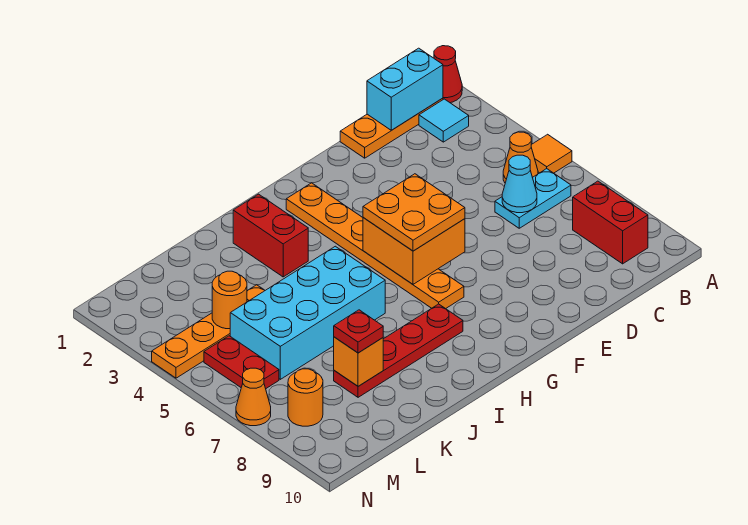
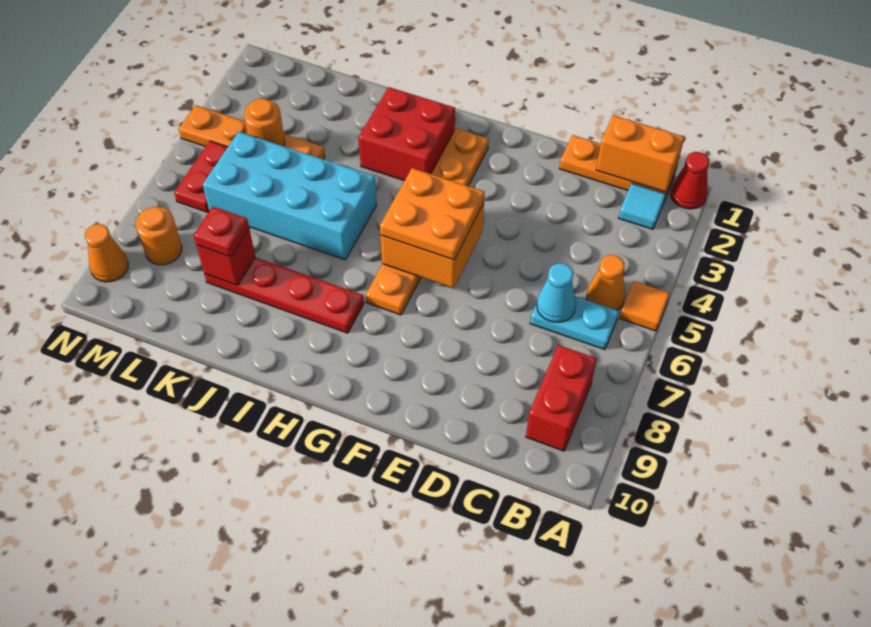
cyan brick B1:C1 level 2 -> orange brick B1:C1 level 2
red brick I2:I3 level 1 -> red brick H2:I3 level 1
orange brick K8 level 2 -> red brick K8 level 2
orange cone N7 level 1 -> orange cone N9 level 1

